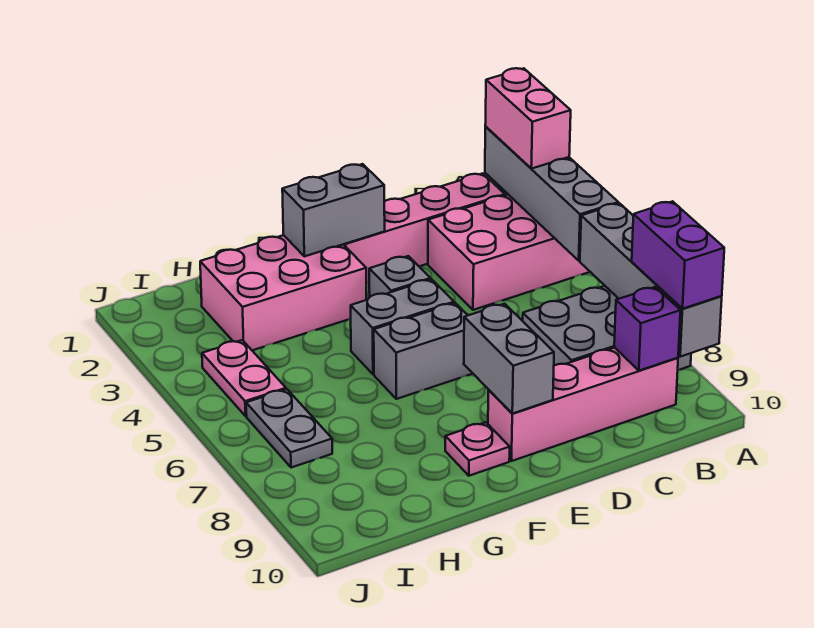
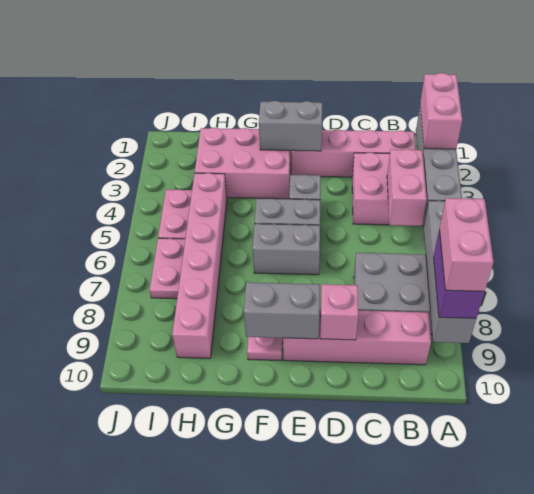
none -> pink brick A8:A9 level 4
none -> pink brick B4:B5 level 2
purple brick B9 level 2 -> none
none -> pink brick D9 level 2
grey brick E8:E9 level 2 -> grey brick E9:F9 level 2
none -> pink brick H4:H9 level 1
grey plate I6:I7 level 1 -> pink plate I6:I7 level 1

